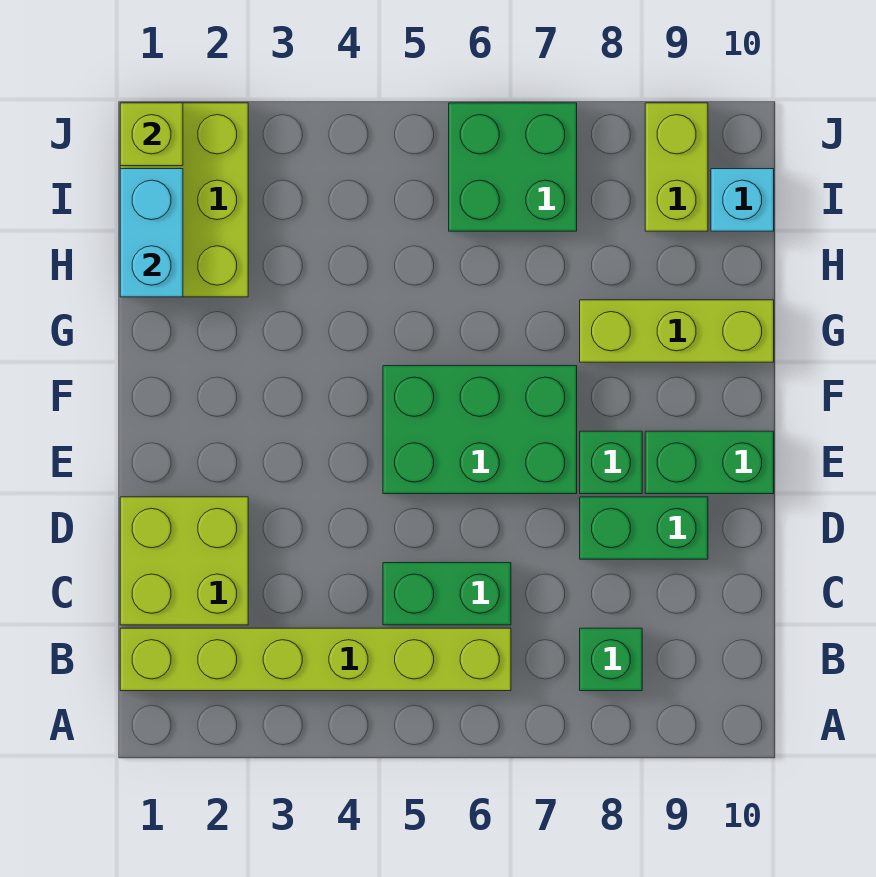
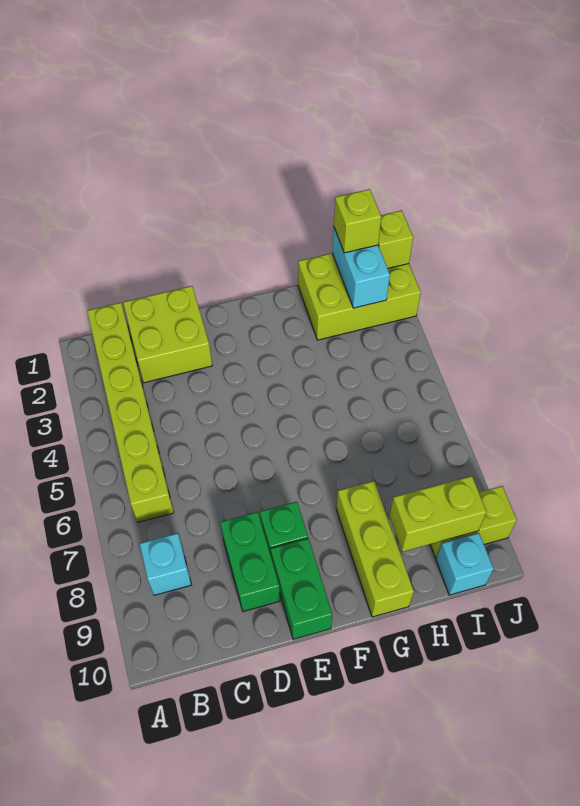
green brick B8 level 1 -> cyan brick B8 level 1
green brick C5:C6 level 1 -> none
green brick E5:F7 level 1 -> none
cyan brick H1:I1 level 2 -> cyan brick I1:I2 level 2
none -> lime brick H9:I9 level 2
none -> lime brick I1 level 3
green brick I6:J7 level 1 -> none

